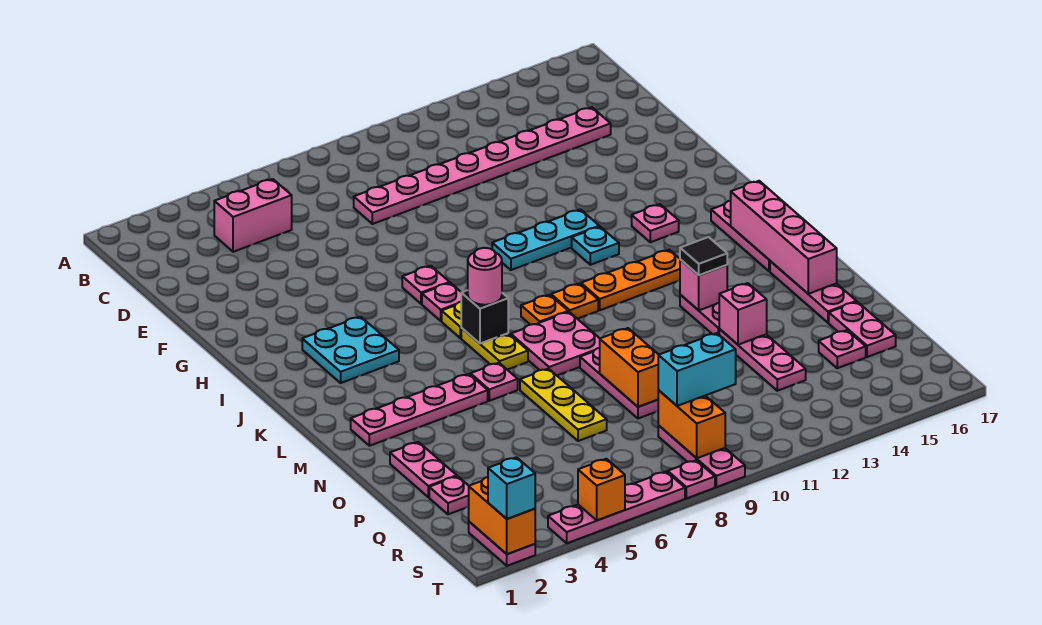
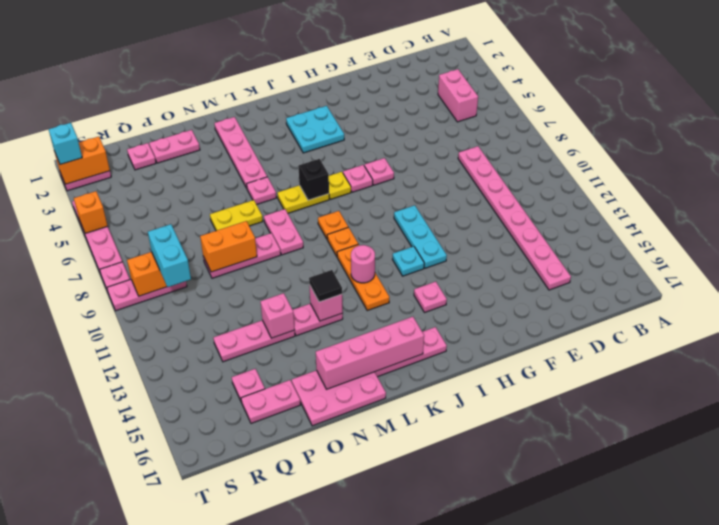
pink round brick K7 level 3 -> pink round brick K12 level 2
pink plate L8:M9 level 1 -> pink plate M8:M9 level 1
pink plate M16:O16 level 1 -> pink plate M16:O17 level 1
yellow plate N7:P7 level 1 -> yellow plate N7:O7 level 1

